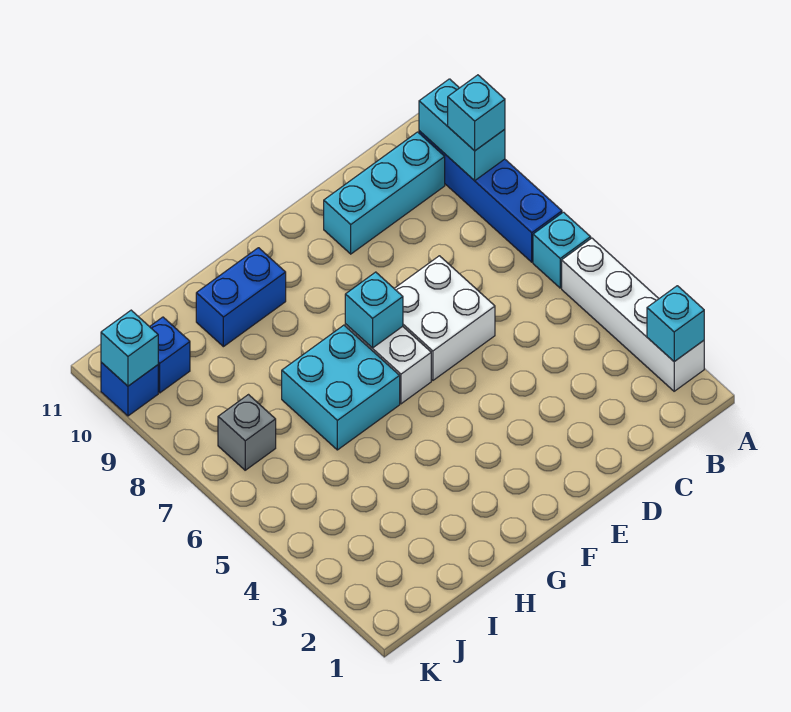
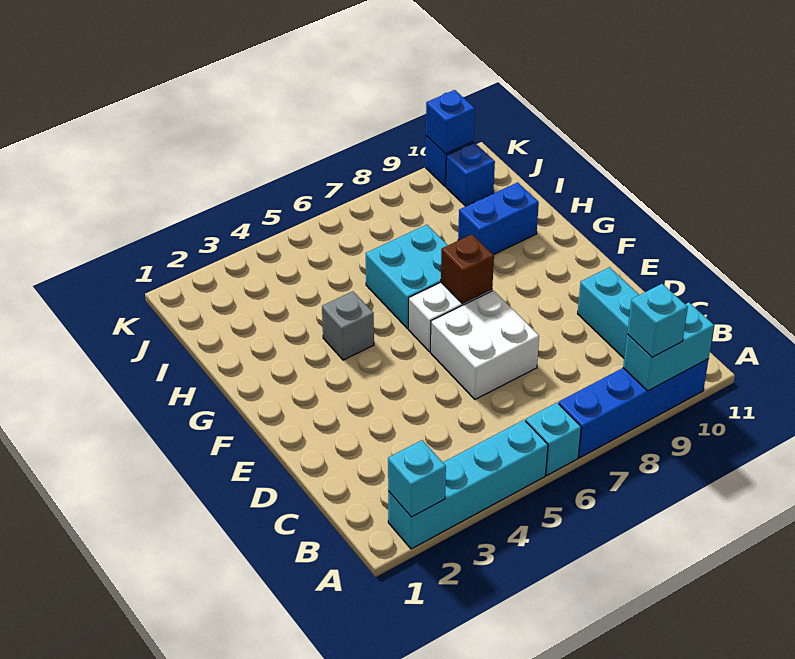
white brick A2:A5 level 1 -> cyan brick A2:A5 level 1
cyan brick F7 level 2 -> brown brick F7 level 2
blue brick G10:H10 level 1 -> blue brick H9:H10 level 1
grey brick J7 level 1 -> grey brick G4 level 1
cyan brick K10 level 2 -> blue brick K10 level 2

